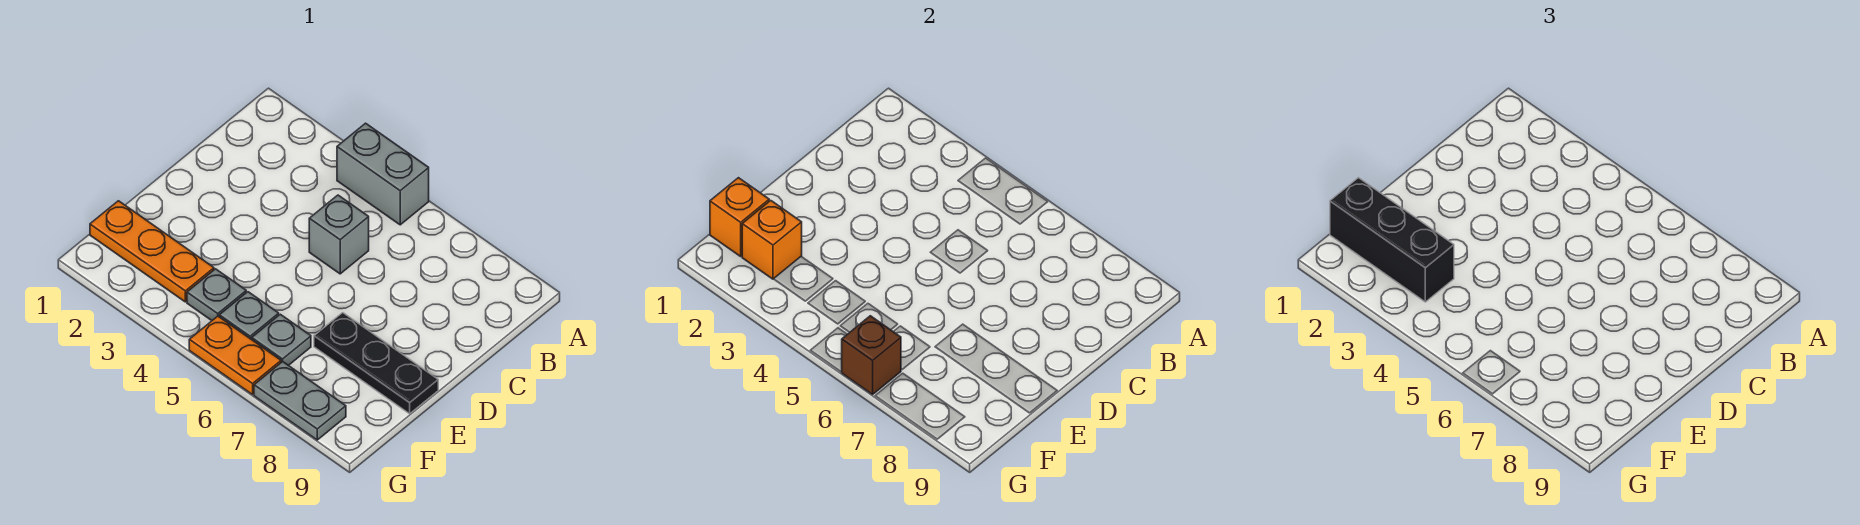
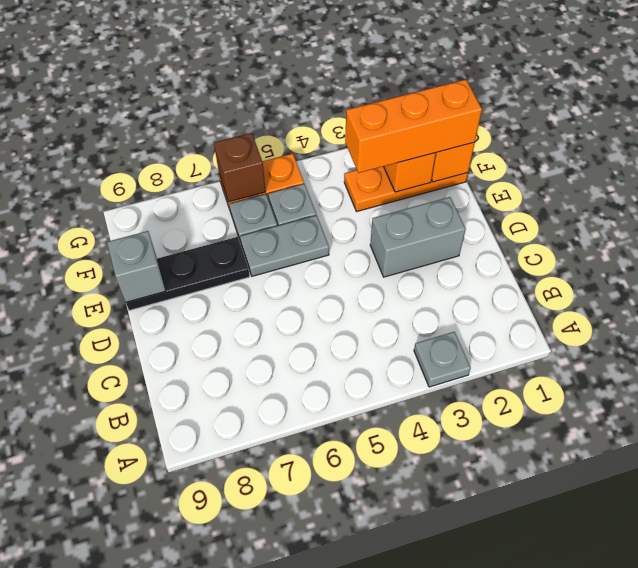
grey brick A4:A5 level 1 -> grey brick D2:D3 level 1
grey brick C5 level 1 -> grey brick E9 level 2
black brick F1:F3 level 3 -> orange brick F1:F3 level 3
grey plate F4 level 1 -> grey plate A3 level 1
grey plate G7:G8 level 1 -> grey plate E5:E6 level 1

